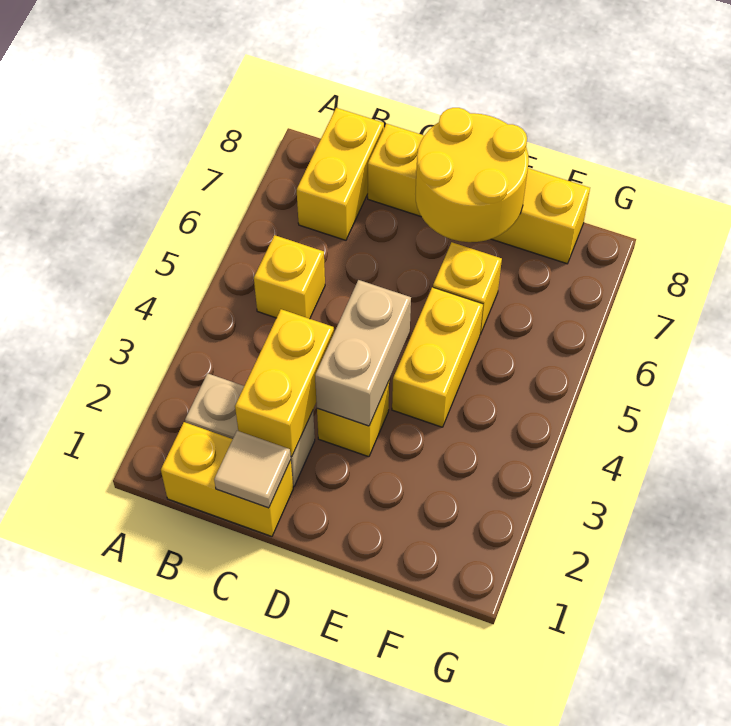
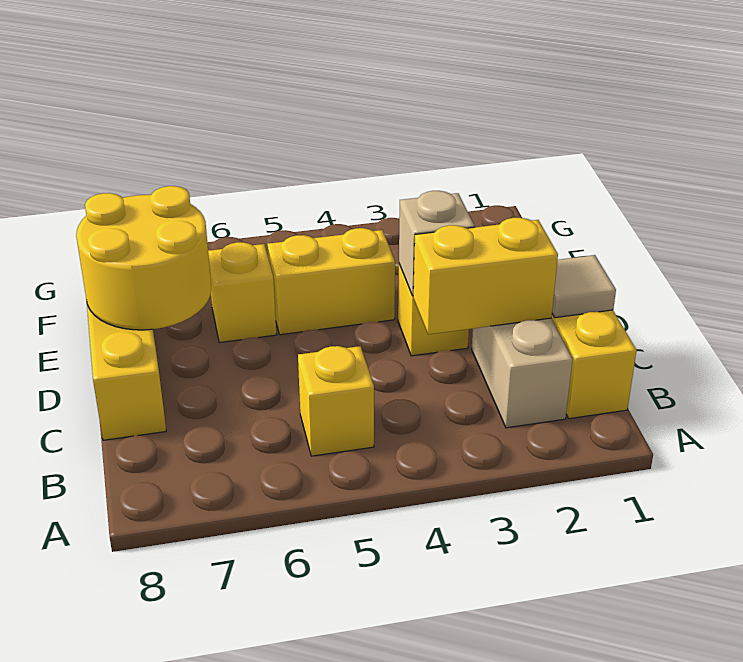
yellow brick B7:B8 level 1 -> none
tan brick D3:D4 level 2 -> tan brick D3 level 2

